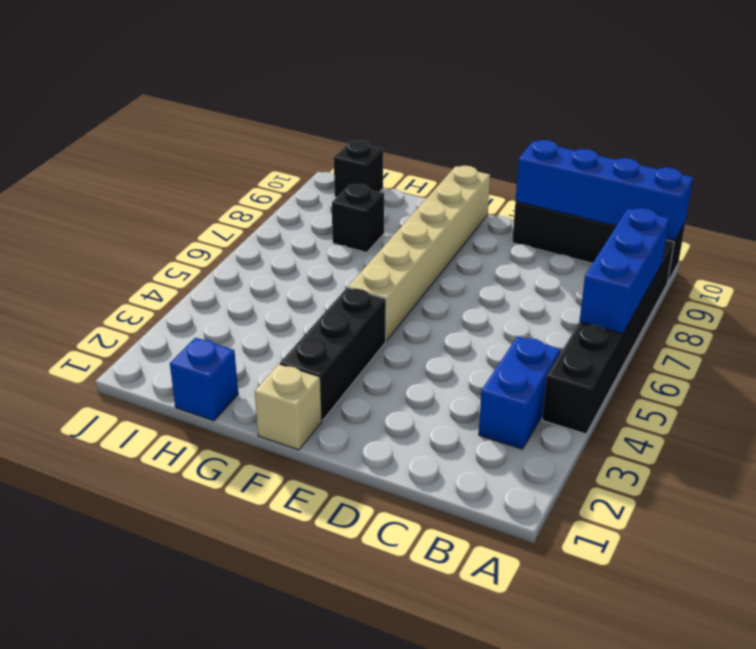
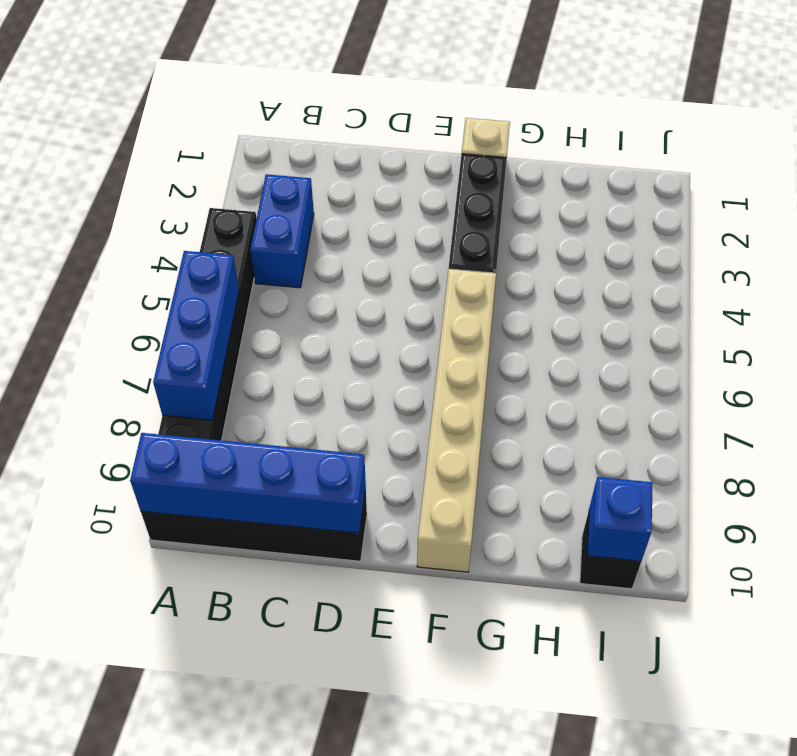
blue brick H1 level 1 -> blue brick I10 level 2
black brick H8 level 1 -> none

